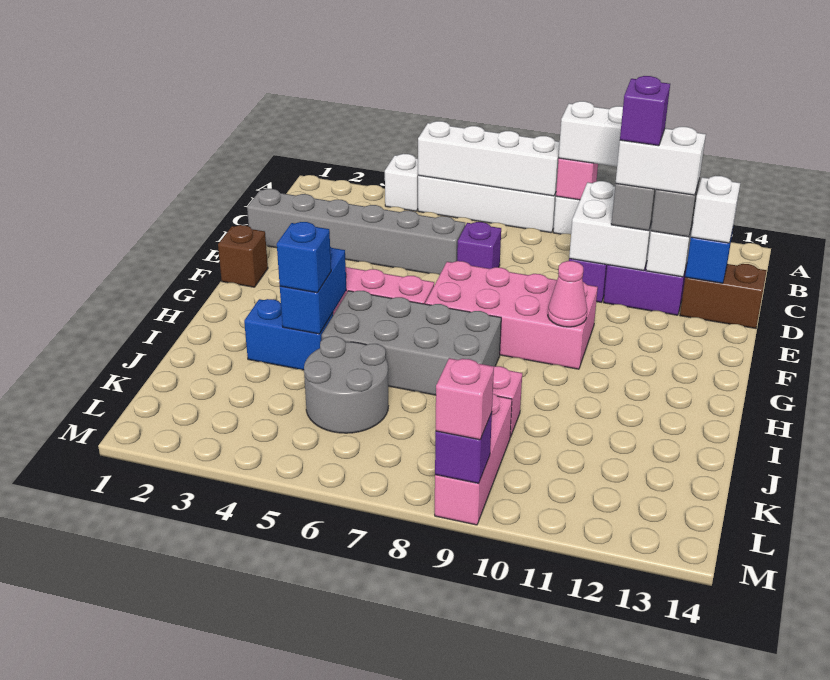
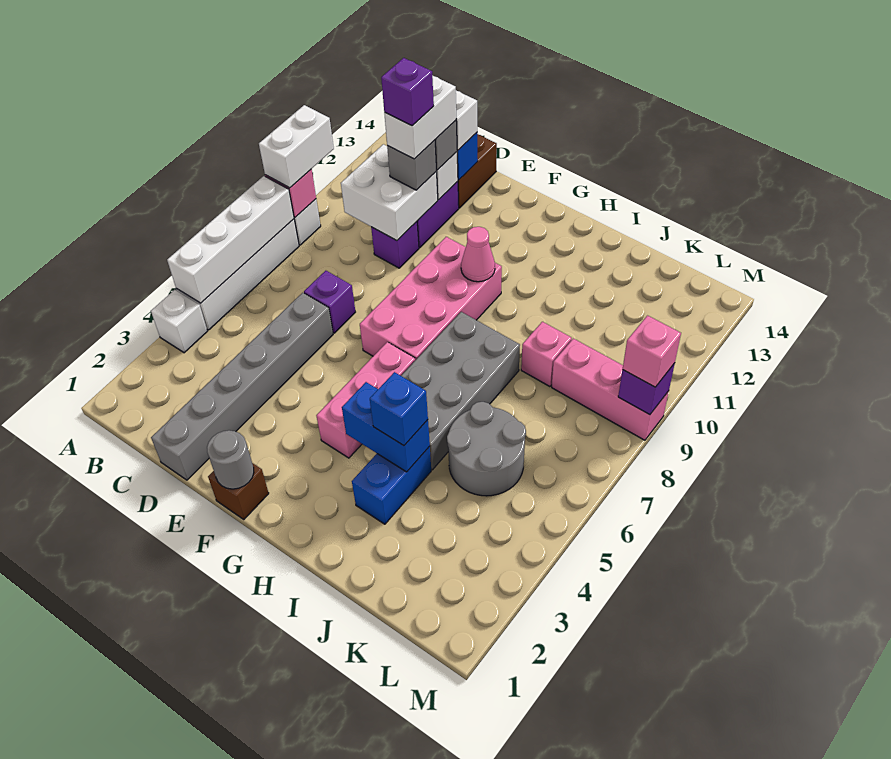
none -> grey round brick F1 level 2

